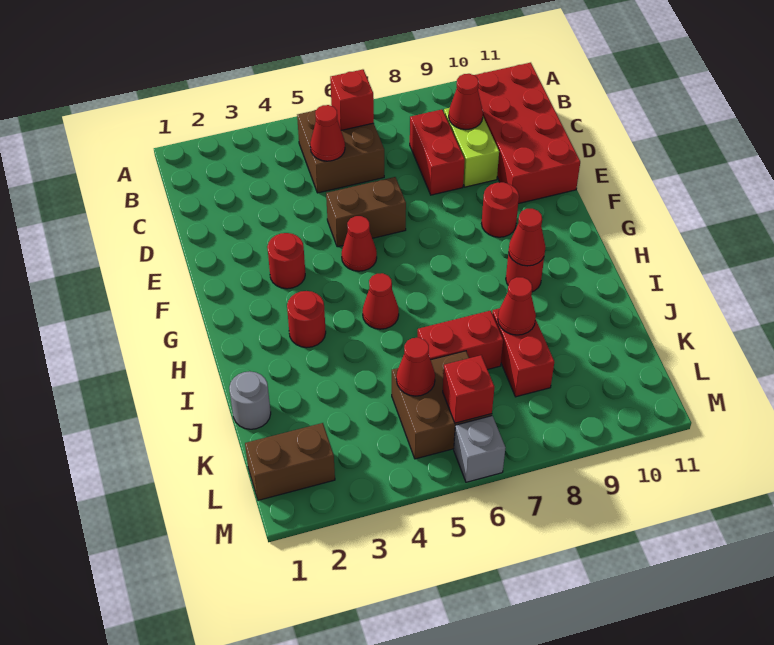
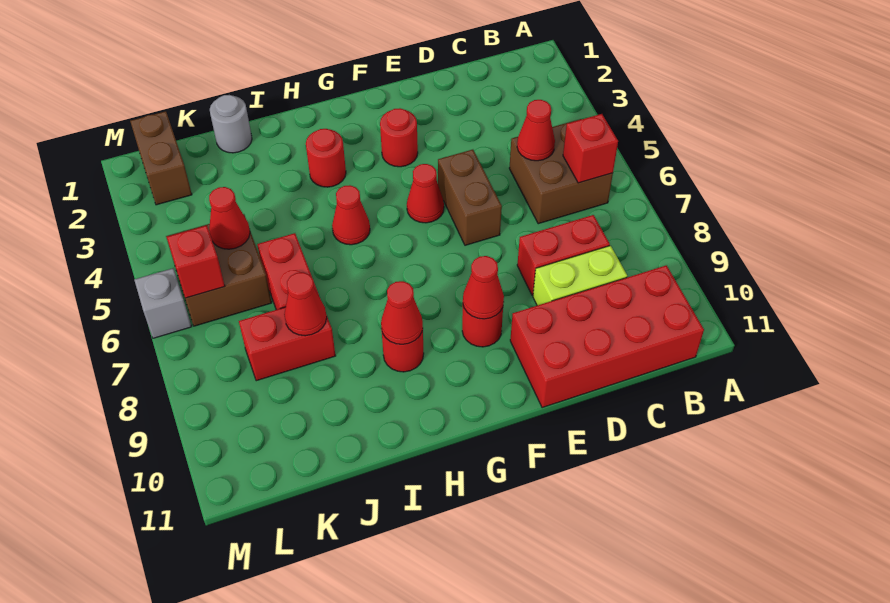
red cone C9 level 2 -> red cone F9 level 2

